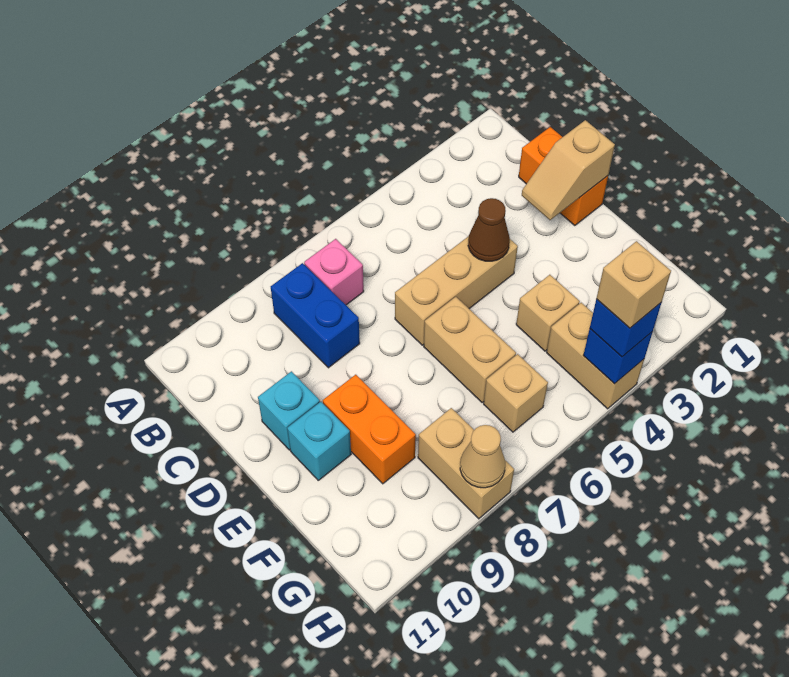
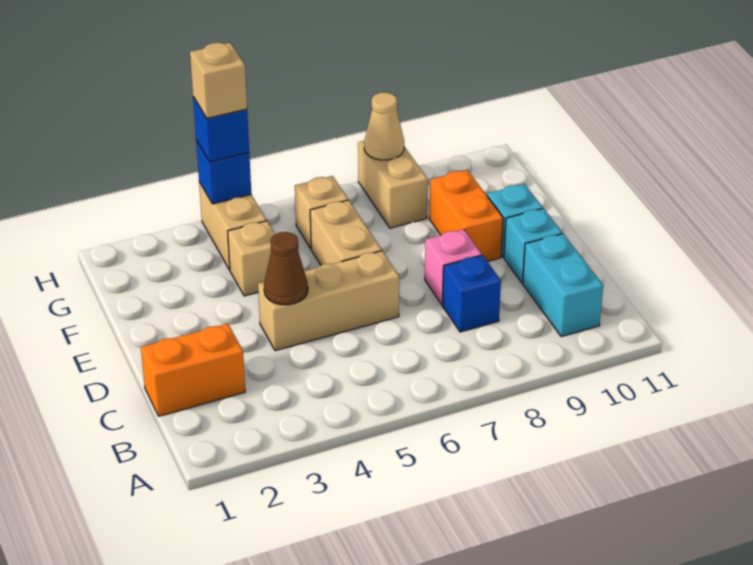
pink brick B7 level 1 -> pink brick D8 level 1
blue brick B8:C8 level 1 -> blue brick C8 level 1
none -> cyan brick B10:C10 level 1
orange brick C1:D1 level 1 -> orange brick C1:C2 level 1
tan slope D1:D2 level 2 top 1 -> none

